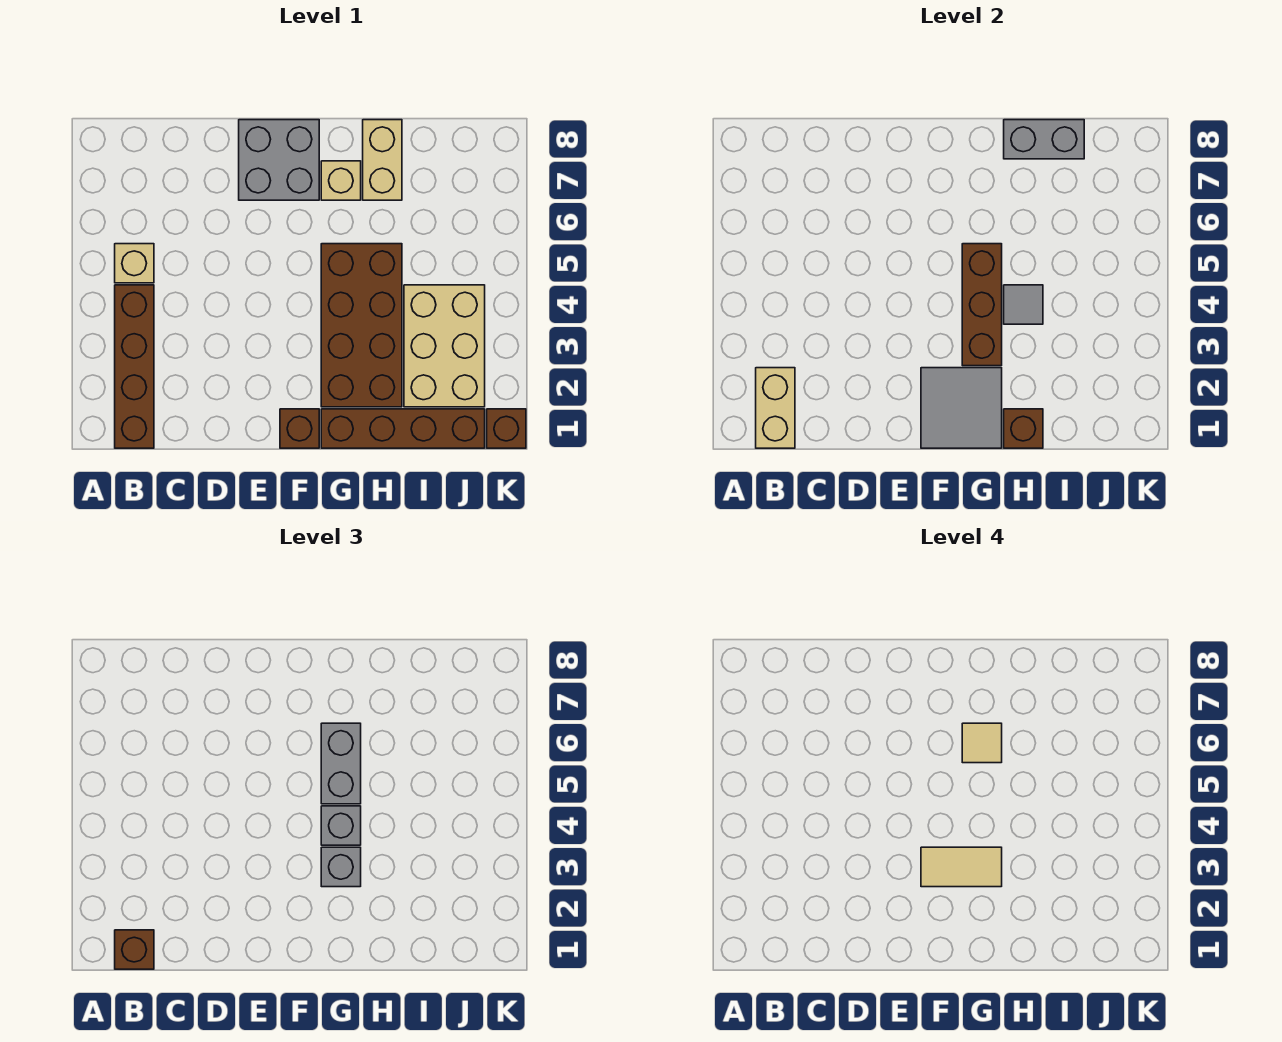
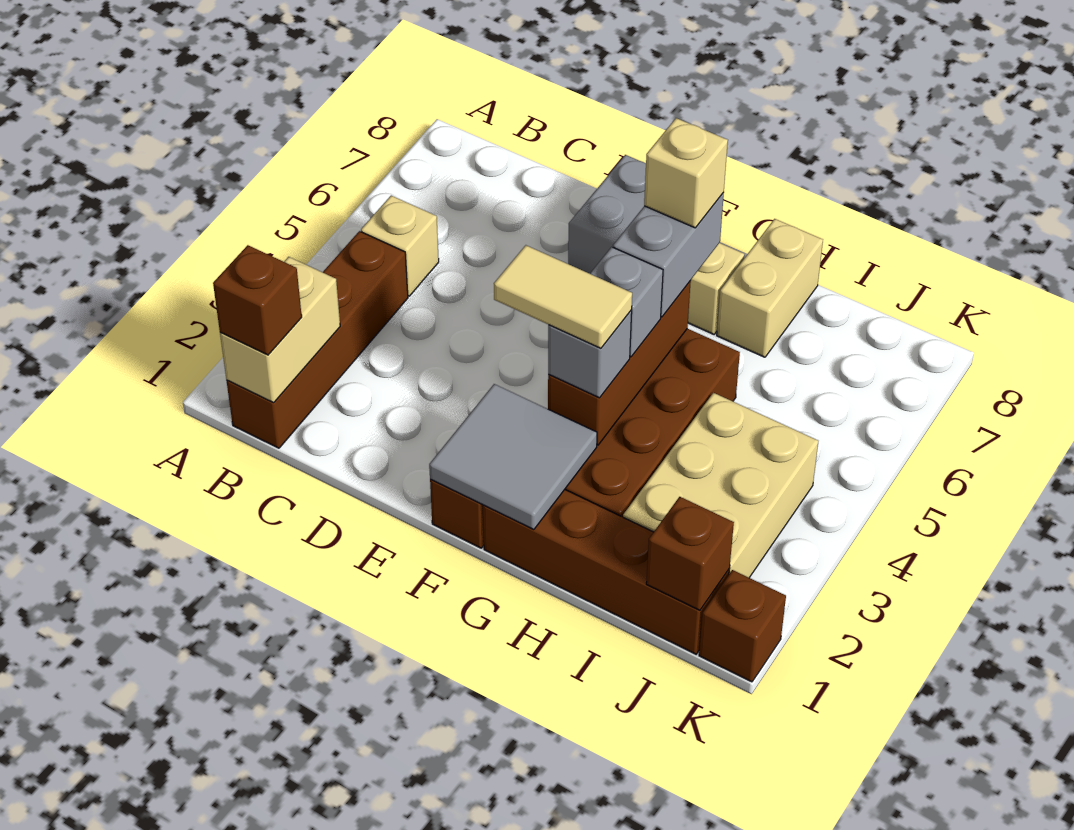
tan tile G6 level 4 -> tan brick G6 level 4
brown brick H1 level 2 -> brown brick J1 level 2
grey tile H4 level 2 -> none
grey brick H8:I8 level 2 -> none

